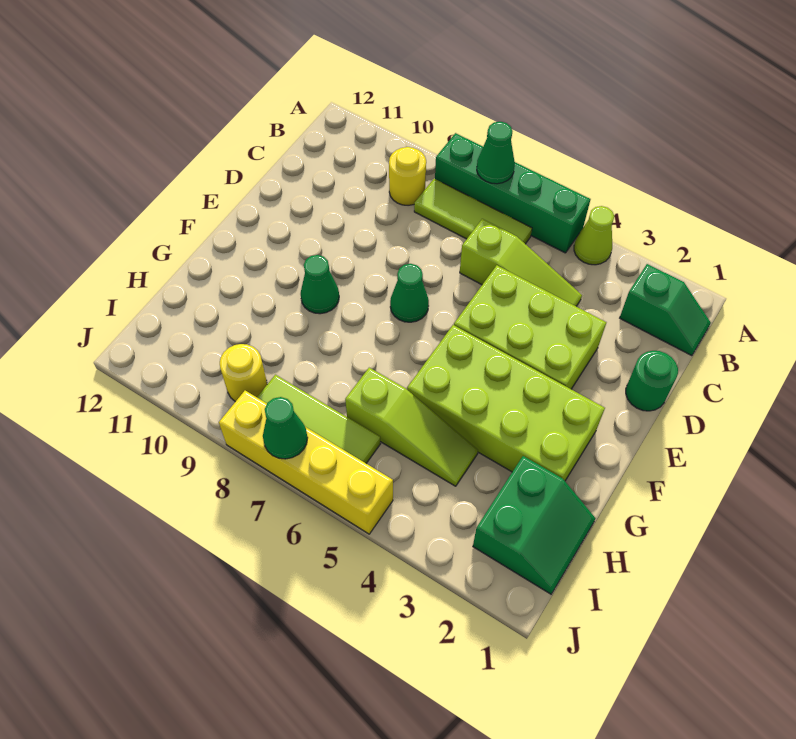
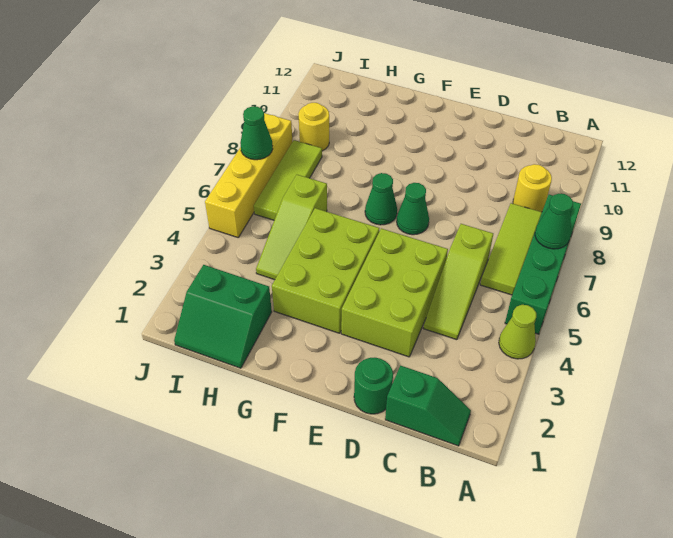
green slope B1:B2 level 1 top 2 -> green slope B1:C1 level 1 top C
lime brick F2:G5 level 1 -> lime brick F3:G5 level 1
green cone F9 level 1 -> green cone F7 level 1

